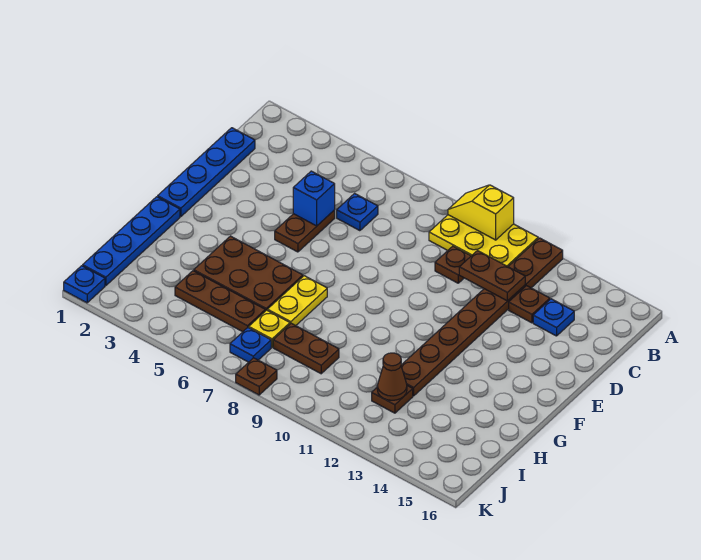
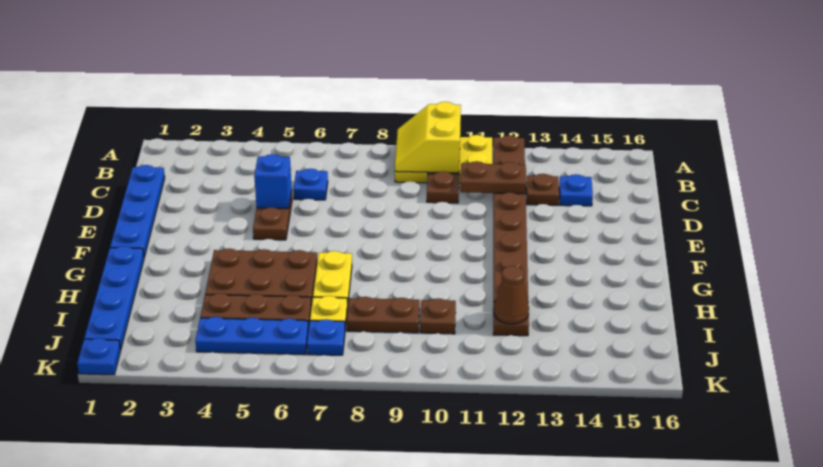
yellow slope A9:A10 level 2 top 10 -> yellow slope A9:B10 level 2 top 10
none -> blue plate J4:J6 level 1
brown plate K8 level 1 -> brown plate I10 level 1

